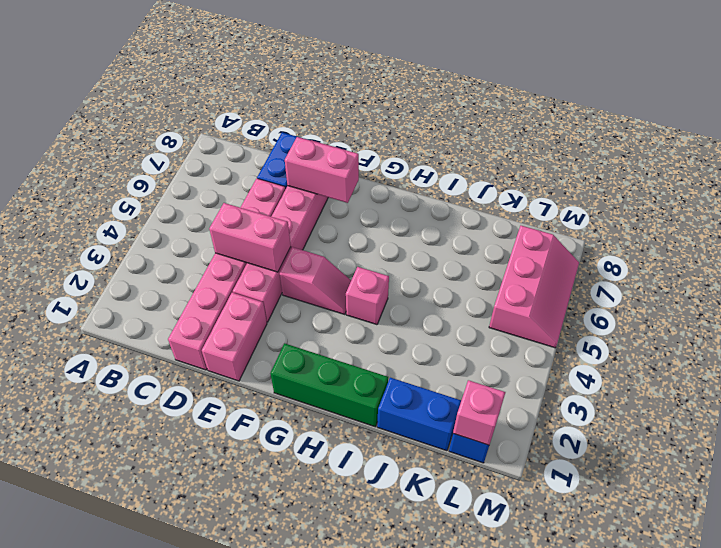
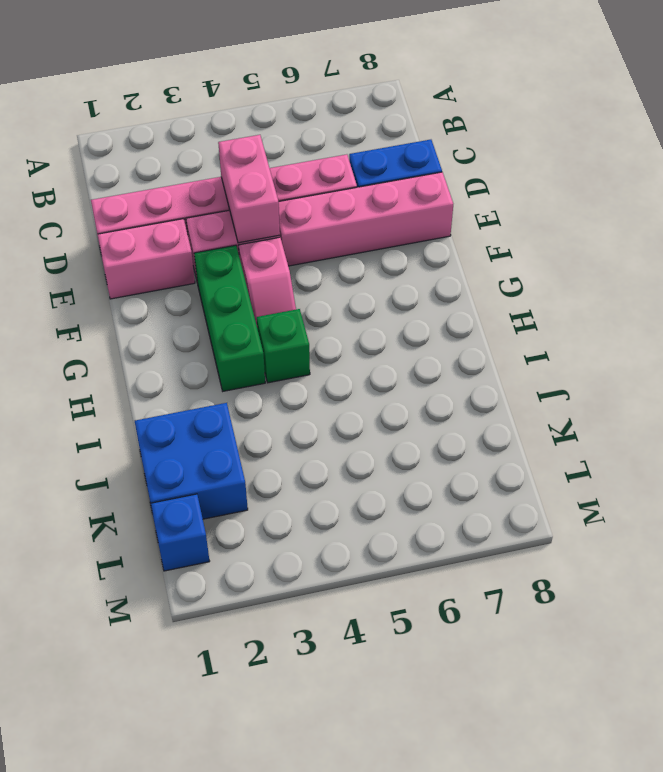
pink brick E7:F7 level 2 -> none
green brick G1:I1 level 1 -> green brick F3:H3 level 1
pink brick H4 level 1 -> green brick H4 level 1
blue brick J1:K1 level 1 -> blue brick J1:K2 level 1
pink brick L1 level 2 -> none
pink slope L5:M7 level 1 top L -> none

